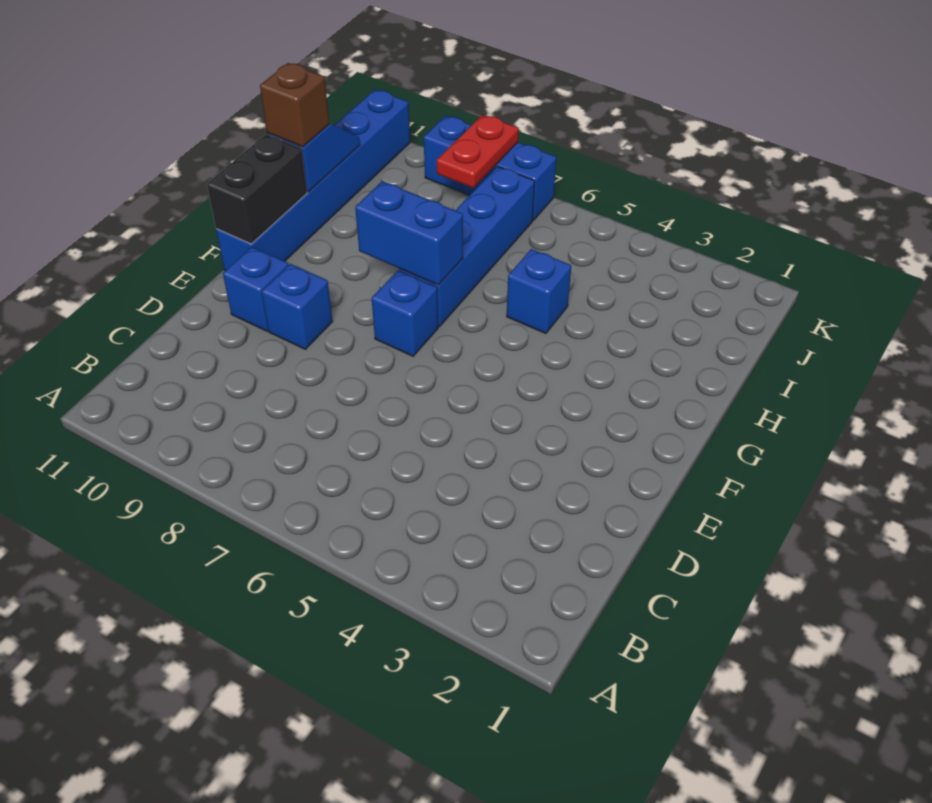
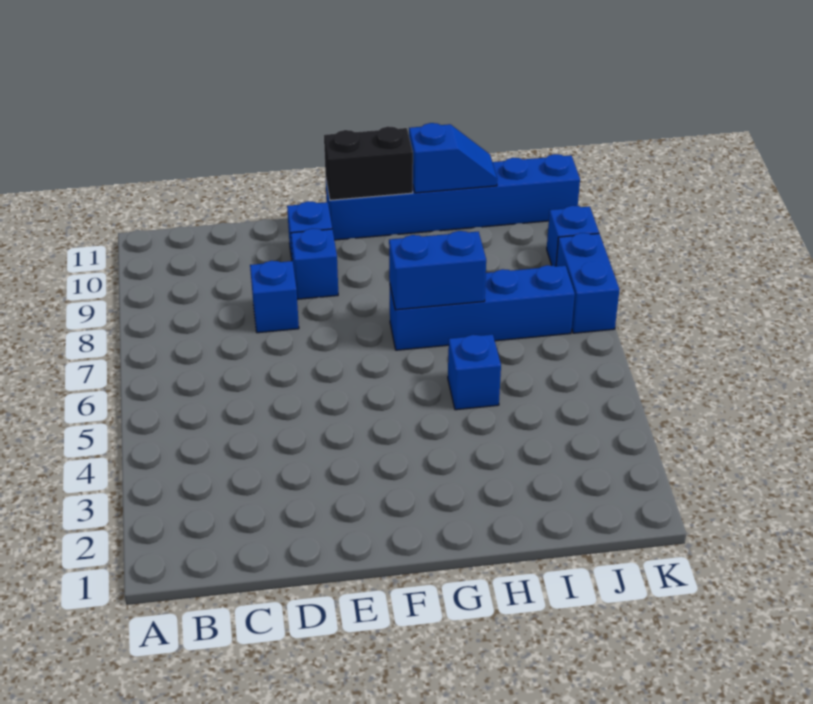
blue brick F7 level 1 -> blue brick D8 level 1
blue brick G7:G8 level 2 -> blue brick G7:H7 level 2
brown brick H11 level 3 -> none
red plate J8:K8 level 2 -> none

